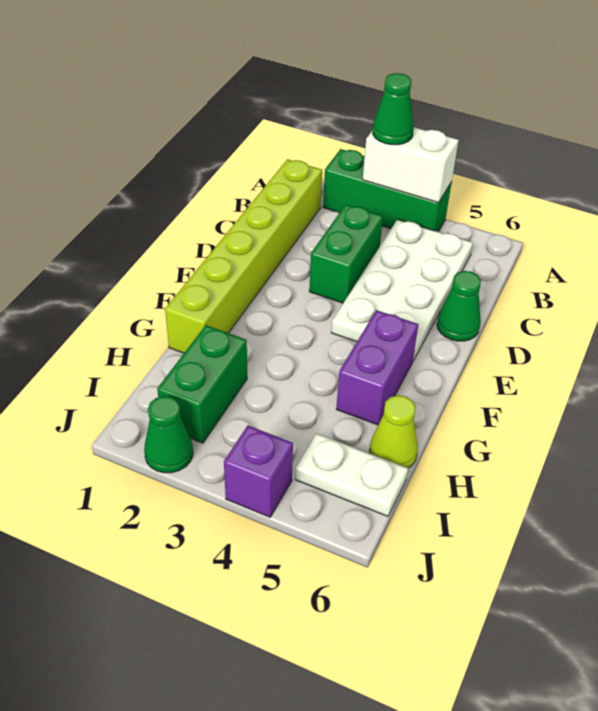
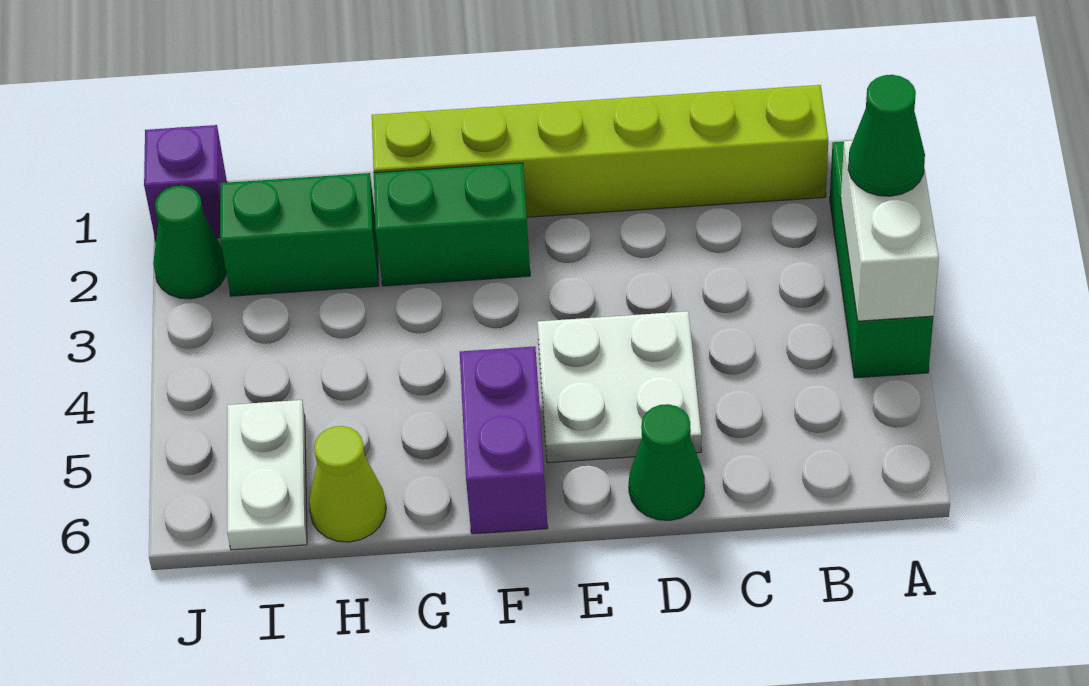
white plate B4:E5 level 1 -> white plate D4:E5 level 1
green brick C3:D3 level 1 -> green brick F2:G2 level 1
purple brick F5:G5 level 1 -> purple brick F5:F6 level 1
purple brick J4 level 1 -> purple brick J1 level 1

